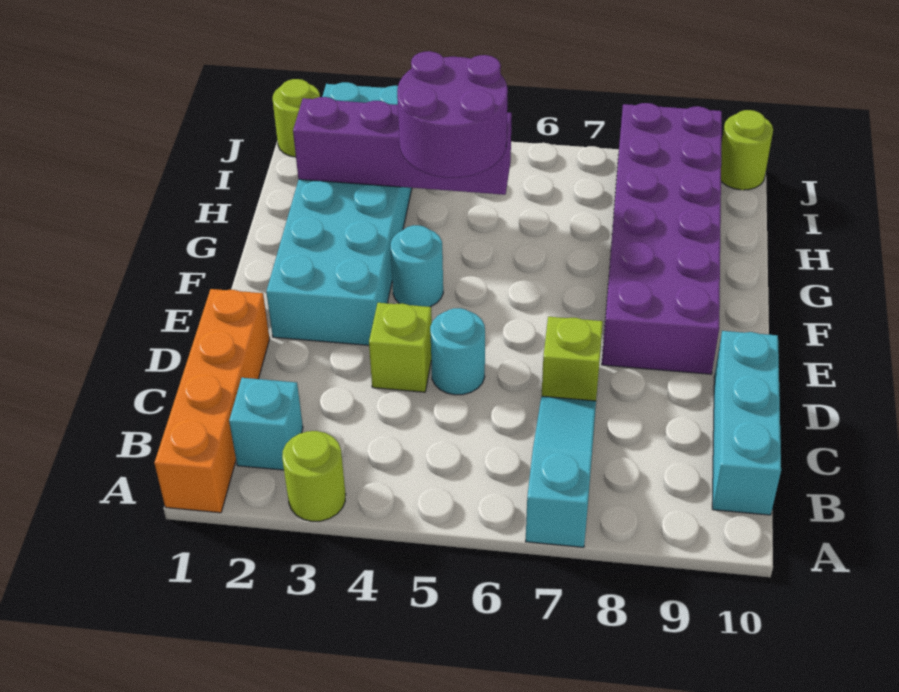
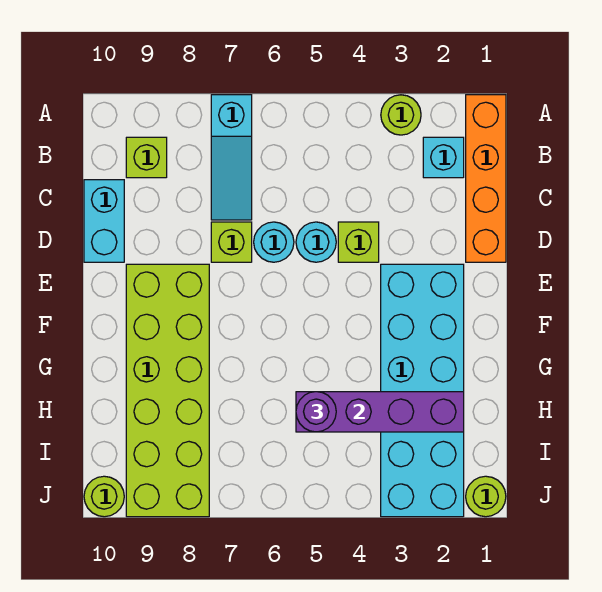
none -> lime brick B9 level 1
cyan brick B10:D10 level 1 -> cyan brick C10:D10 level 1
purple brick E8:J9 level 1 -> lime brick E8:J9 level 1
cyan round brick F4 level 1 -> cyan round brick D6 level 1
purple round brick G4:H5 level 3 -> purple round brick H5 level 3

